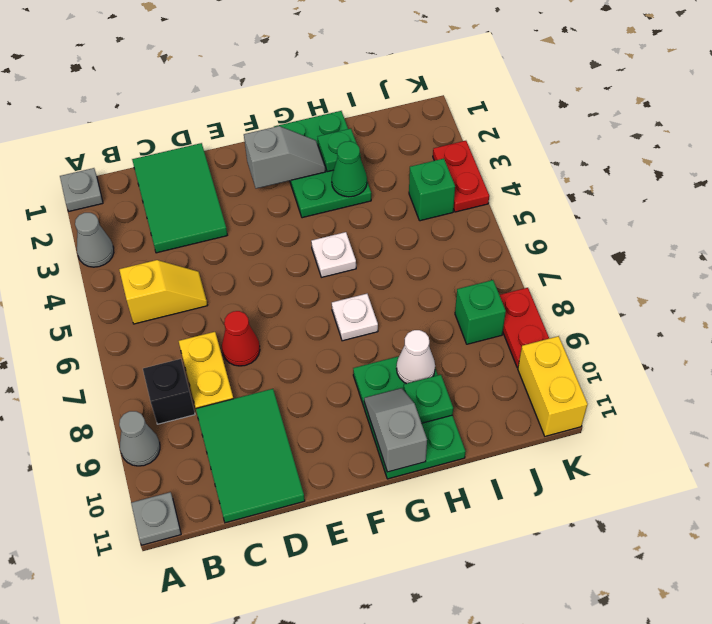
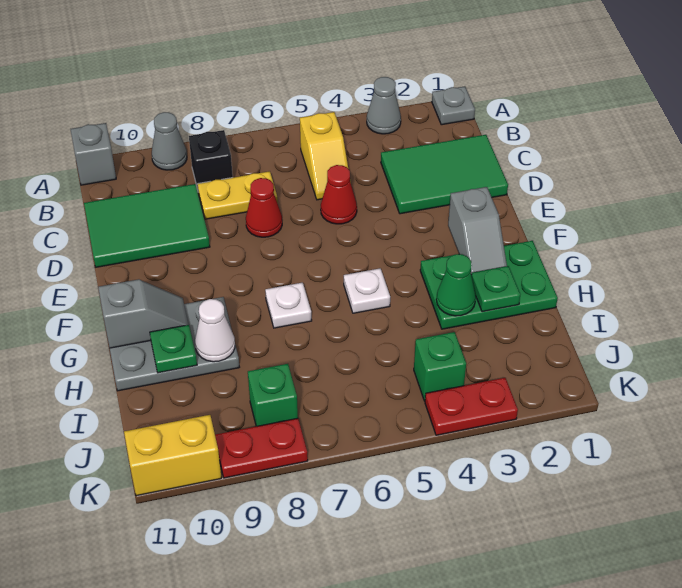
grey plate A11 level 1 -> grey brick A11 level 1
none -> red cone D5 level 1
green plate G9:H11 level 1 -> grey plate G9:H11 level 1

